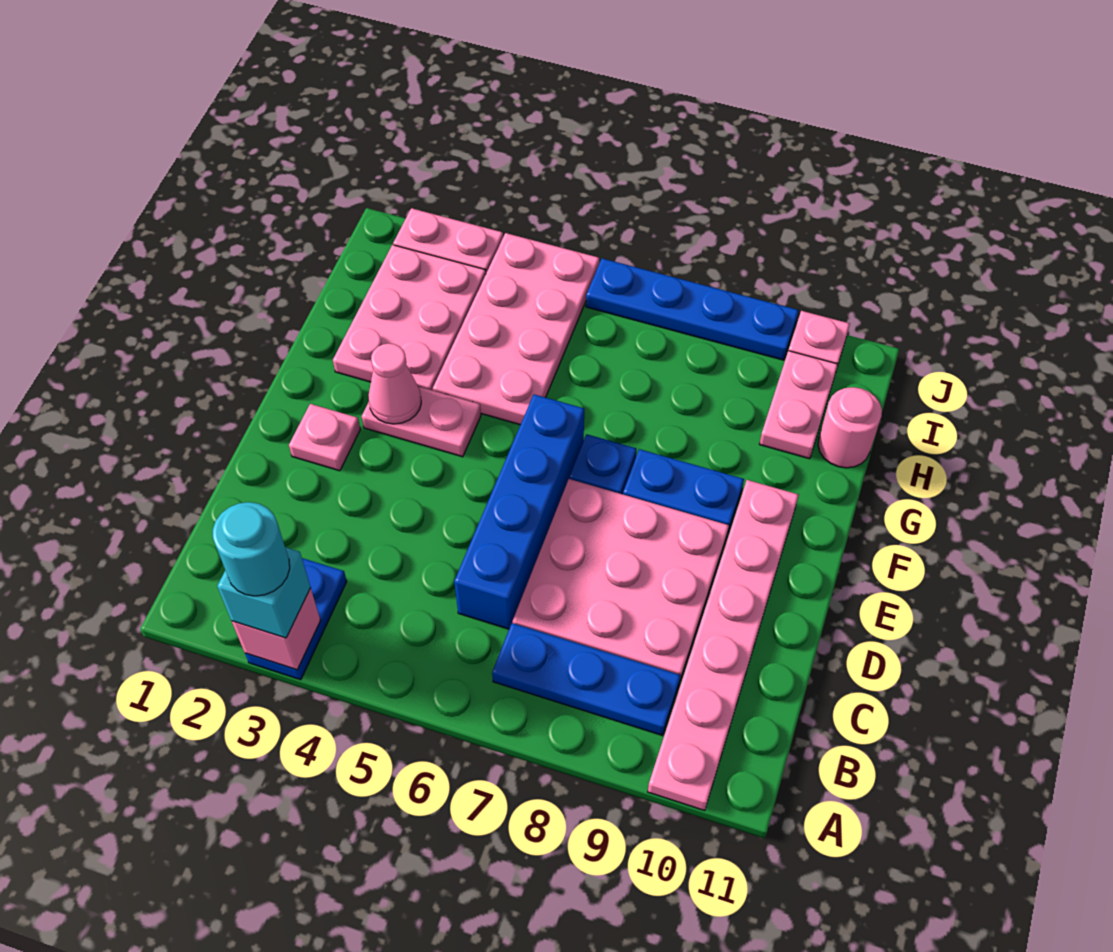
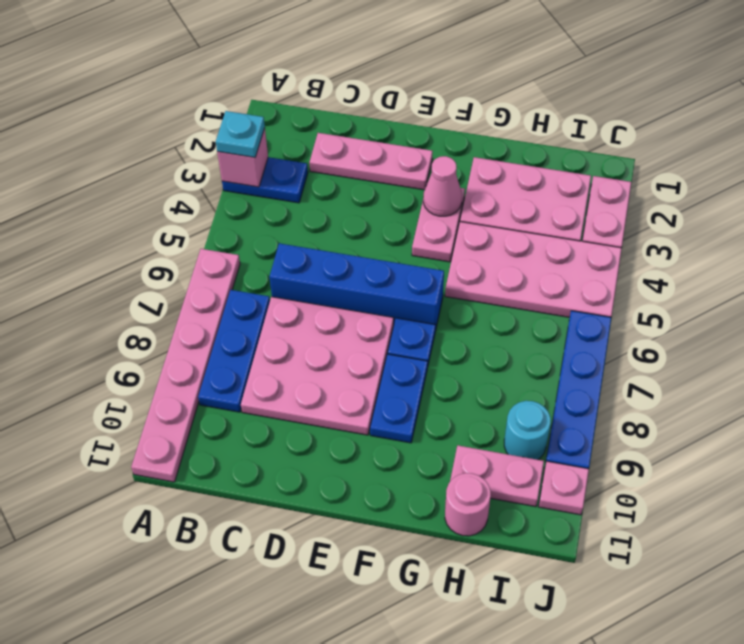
cyan brick A3 level 3 -> cyan plate A3 level 3
cyan round brick A3 level 4 -> cyan round brick I9 level 1
pink plate A10:F10 level 1 -> pink plate A6:A11 level 1
pink plate E2 level 1 -> pink plate C2:E2 level 1

